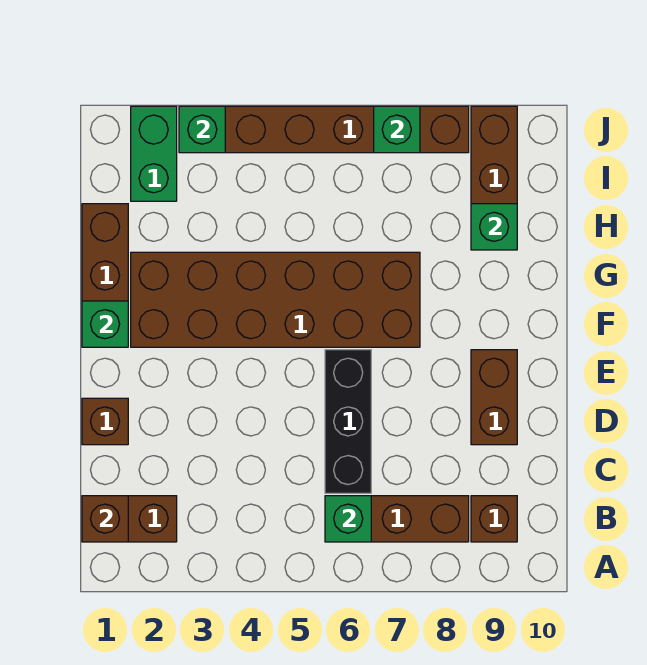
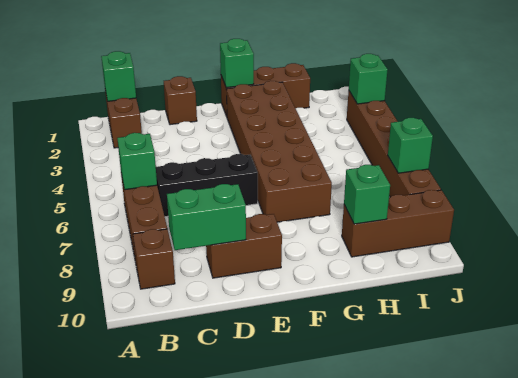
brown brick B1 level 2 -> green brick B1 level 2
green brick I2:J2 level 1 -> green brick C9:D9 level 2

